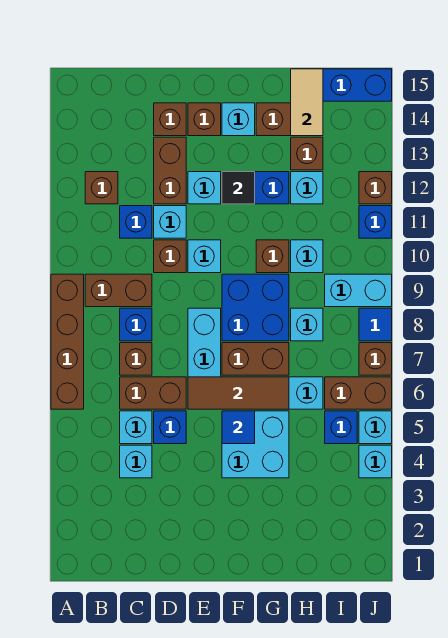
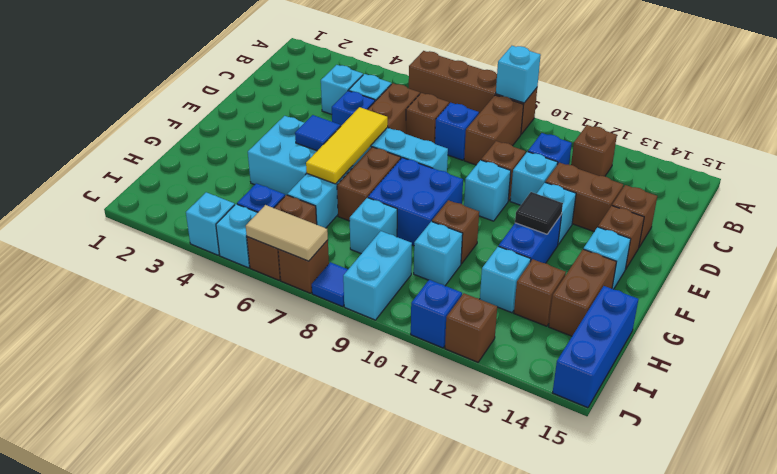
none -> cyan brick A9 level 2
brown tile E6:G6 level 2 -> yellow tile E6:G6 level 2
tan tile H14:H15 level 2 -> tan tile J6:J7 level 2

